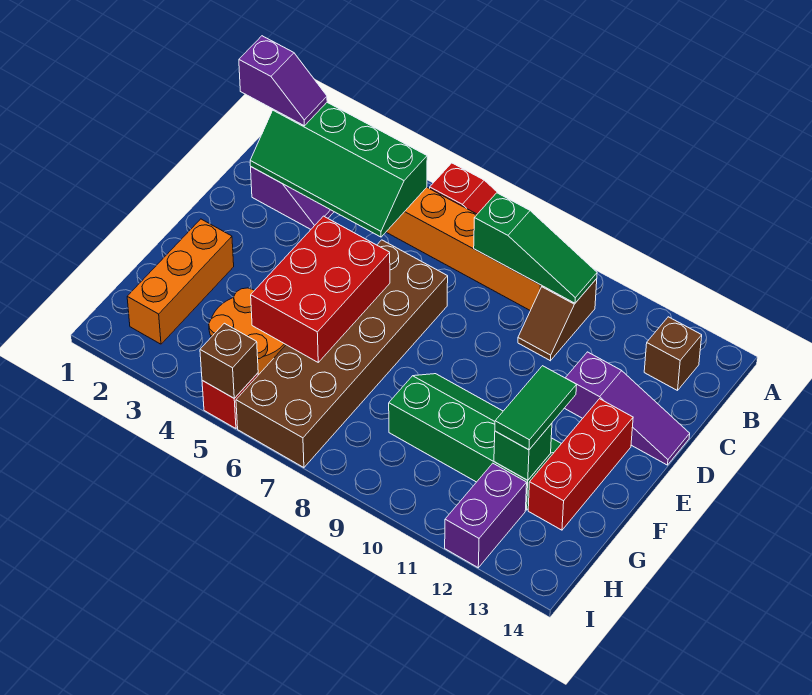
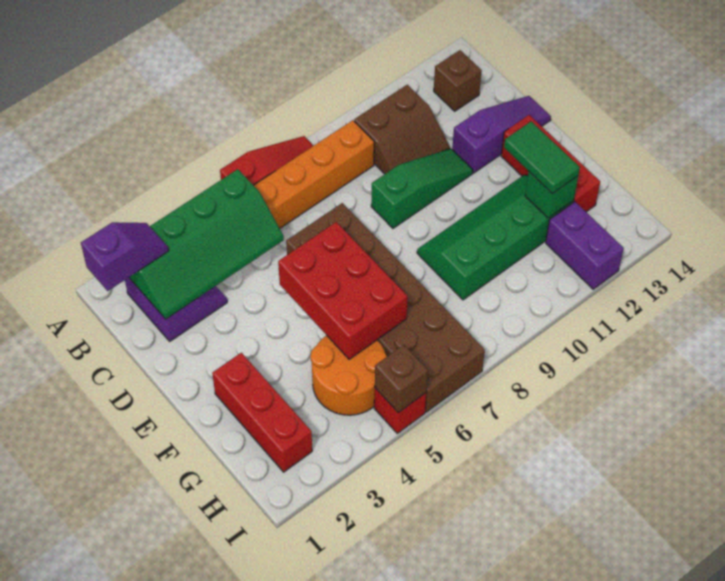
green slope B8:B10 level 2 top 8 -> green slope D9:D11 level 1 top 9
brown slope B10:C10 level 1 top B -> brown slope B10:C11 level 1 top B
orange brick F2:H2 level 1 -> red brick F2:H2 level 1

